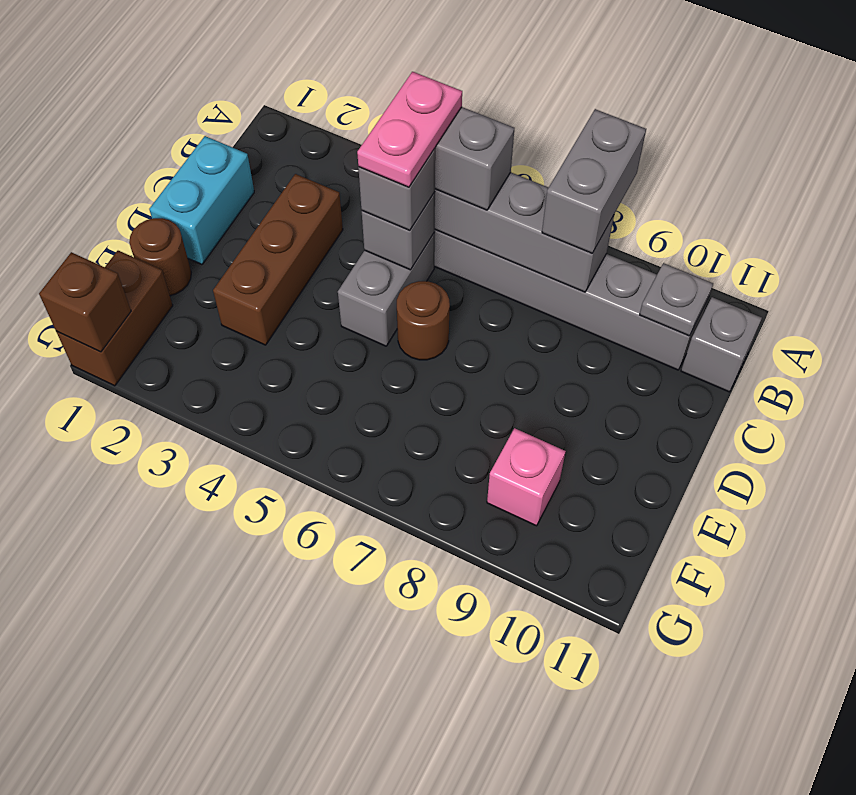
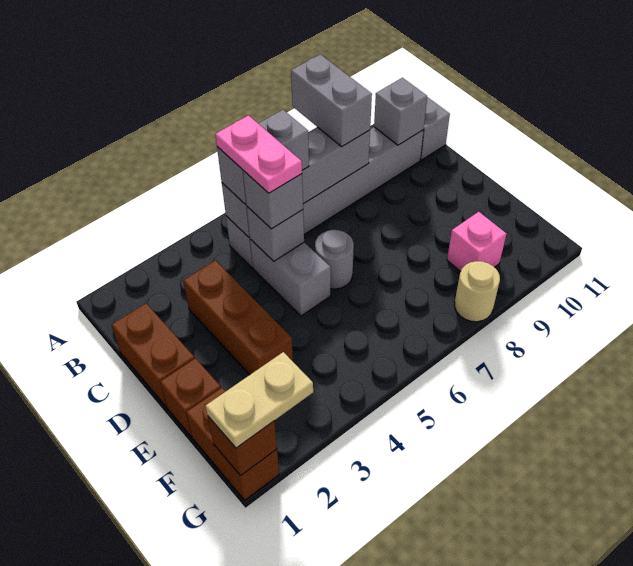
grey plate B10 level 2 -> grey brick B10 level 2
cyan brick C1:D1 level 1 -> brown brick C1:D1 level 1
brown round brick D6 level 1 -> grey round brick D6 level 1
brown round brick E1 level 1 -> brown brick E1 level 1
none -> tan plate G1:G2 level 3
none -> tan round brick G8 level 1

